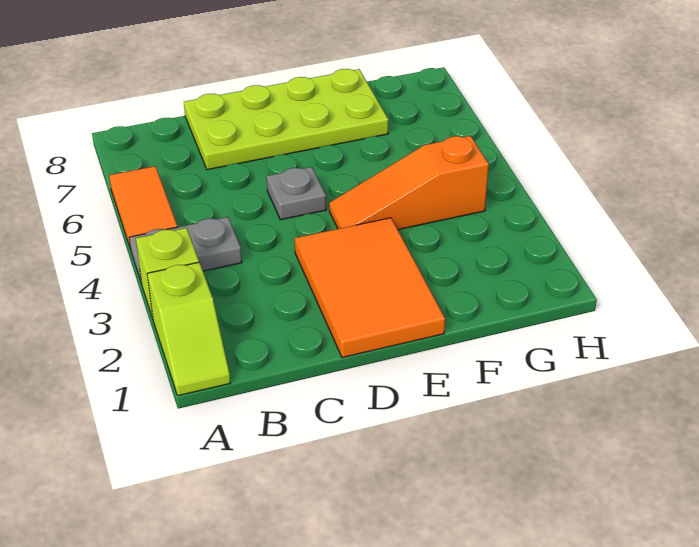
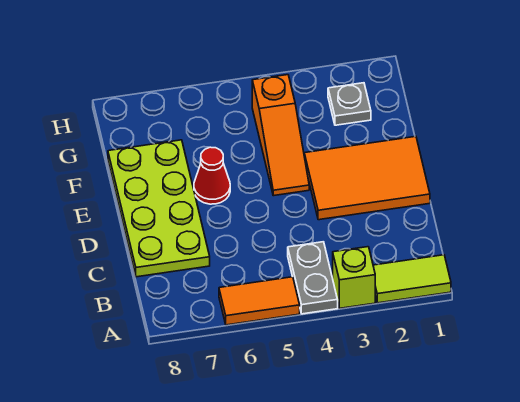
lime slope A1:A2 level 1 top 2 -> lime tile A1:A2 level 1
grey plate D5 level 1 -> grey plate G2 level 1
none -> red cone E6 level 1

